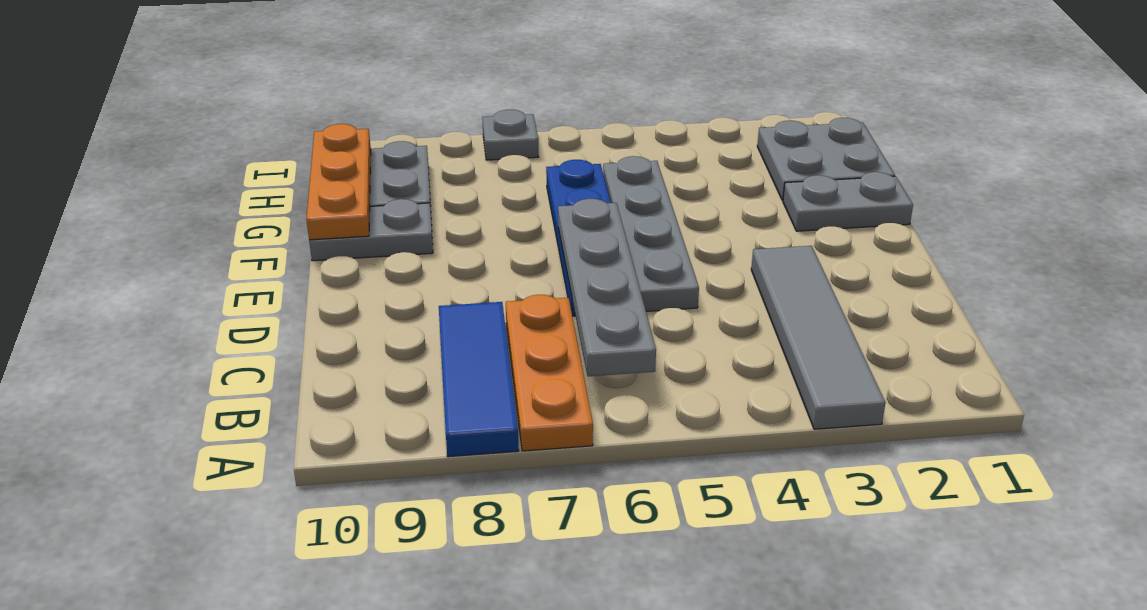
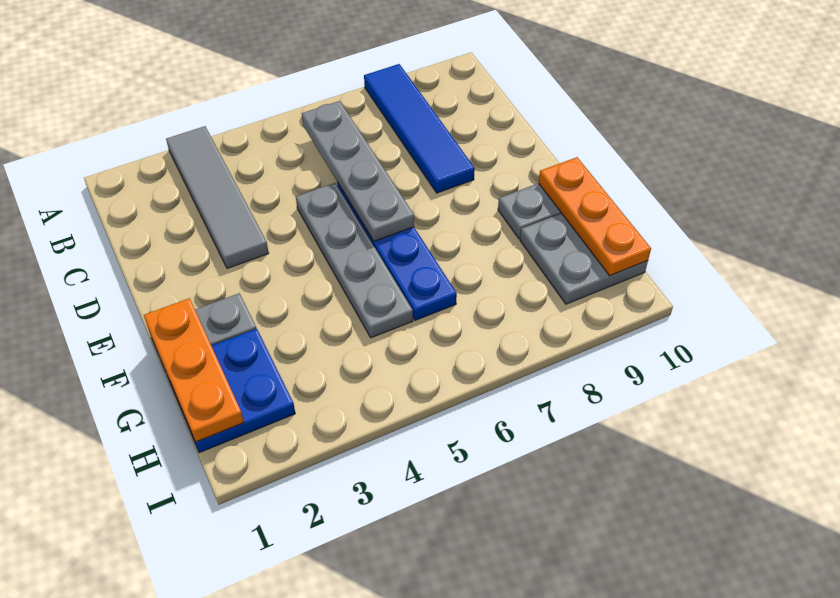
orange plate A7:C7 level 1 -> orange plate F1:H1 level 2
blue tile A8:C8 level 1 -> blue tile A8:D8 level 1
grey plate G1:H2 level 1 -> blue plate G1:H2 level 1
grey plate I7 level 1 -> none

